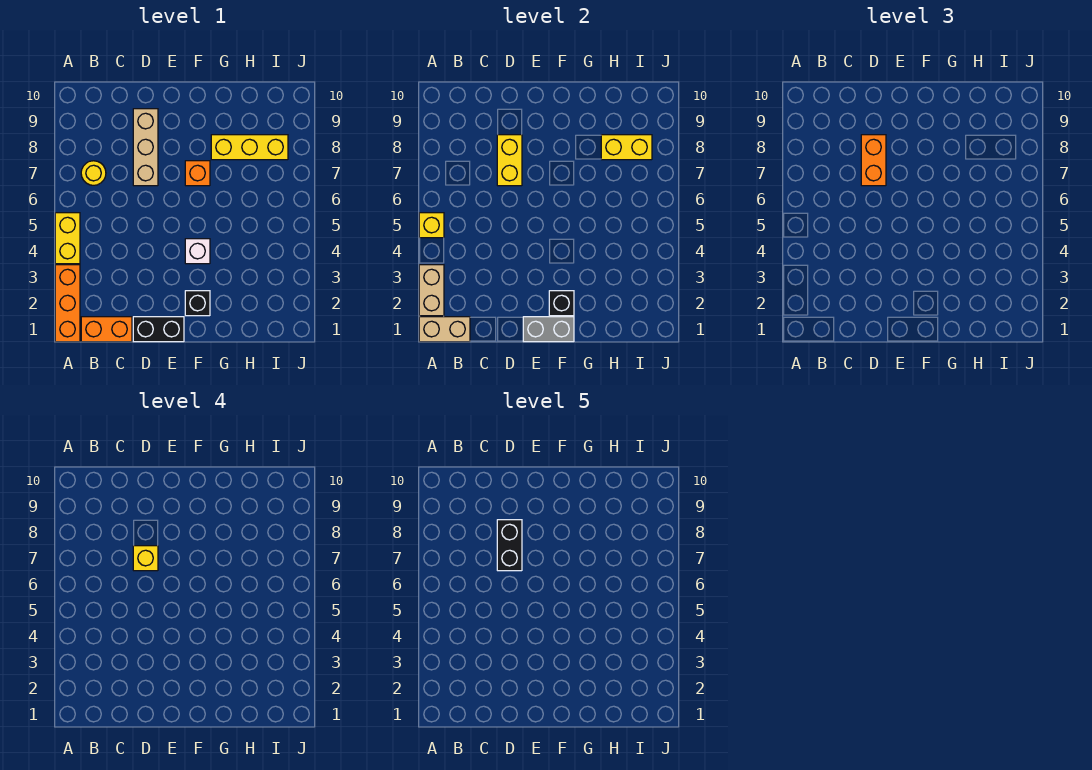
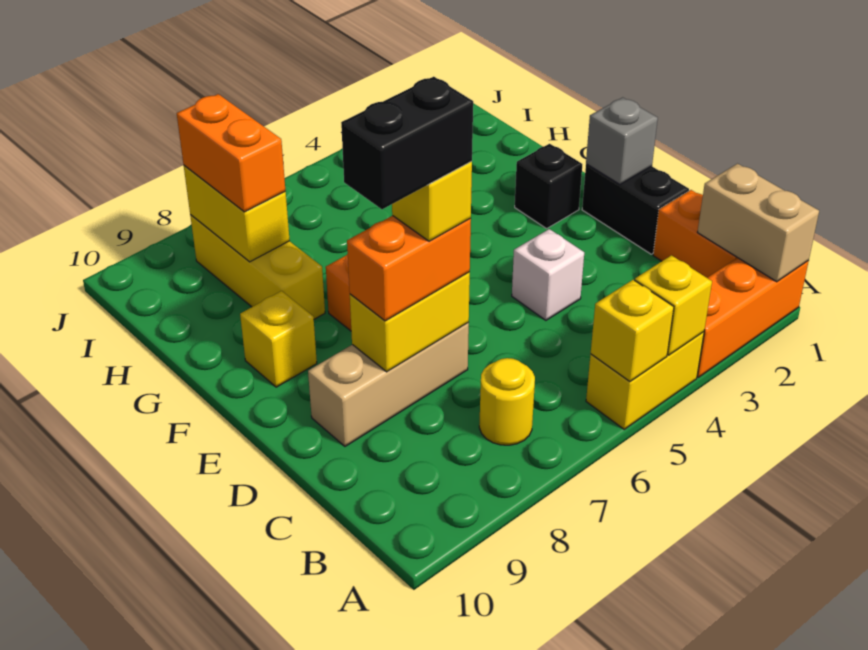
tan brick A2:A3 level 2 -> none
none -> yellow brick A4 level 2
grey brick E1:F1 level 2 -> grey brick E1 level 2
black brick F2 level 2 -> none
white brick F4 level 1 -> white brick D4 level 1
none -> yellow brick F9 level 1
none -> orange brick H8:I8 level 3

